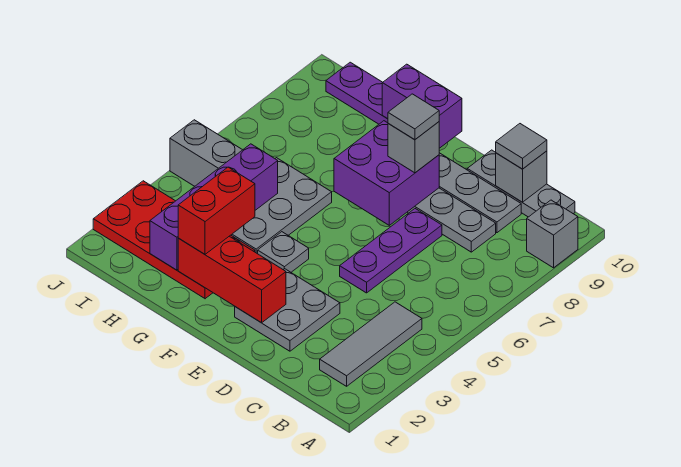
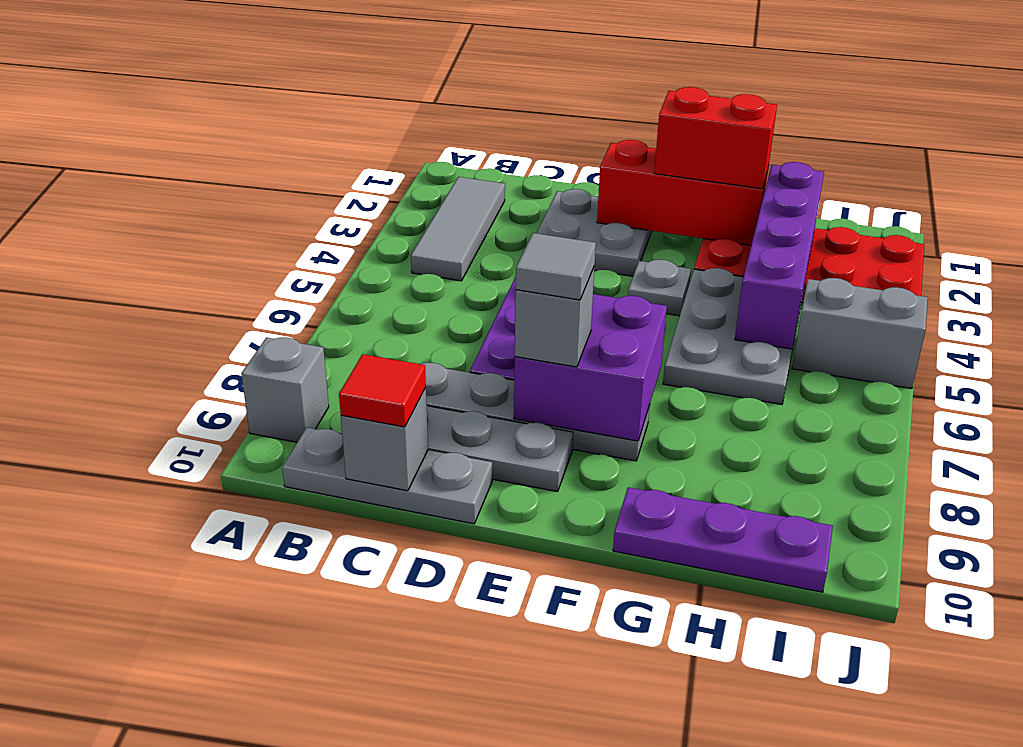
grey tile C10 level 3 -> red tile C10 level 3
purple brick F10:G10 level 2 -> none
red brick G2:G3 level 3 -> red brick F2:G2 level 3

